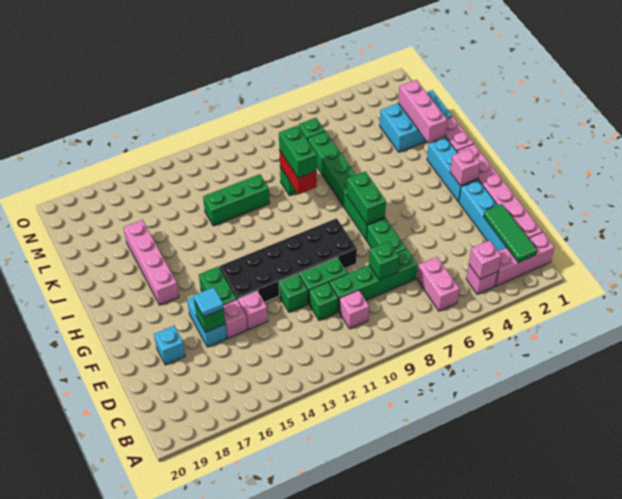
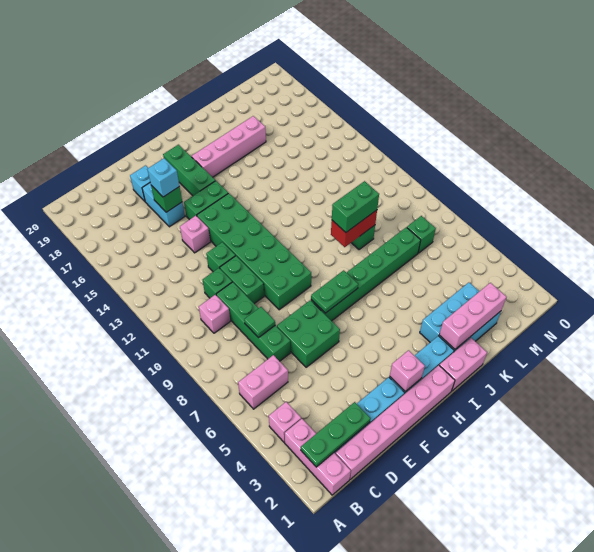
green tile B2:D2 level 2 -> green plate B2:D2 level 2
pink brick B4 level 2 -> none
green brick D8 level 2 -> green tile D8 level 2
green brick E7:F7 level 1 -> green brick E6:F7 level 1
pink brick E15 level 1 -> none
cyan brick E16:F16 level 1 -> cyan brick E16:E17 level 1
cyan tile E16 level 3 -> cyan brick E16 level 3
black brick F9:G14 level 1 -> green brick F9:G14 level 1
green brick G7:H7 level 2 -> green plate G7:H7 level 2
cyan brick K1:L3 level 1 -> cyan brick J2:L3 level 1
green brick K11:K13 level 1 -> green brick G16:G18 level 1

